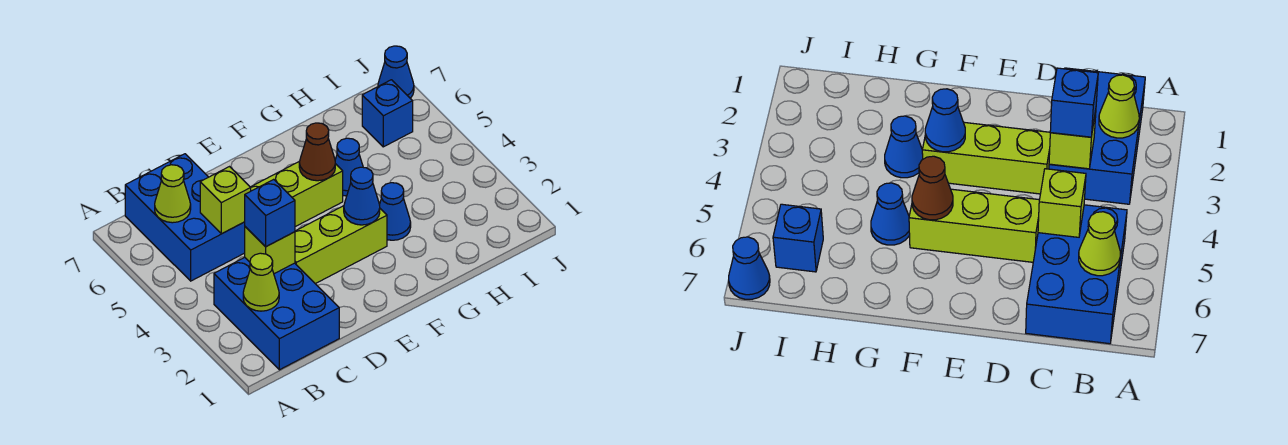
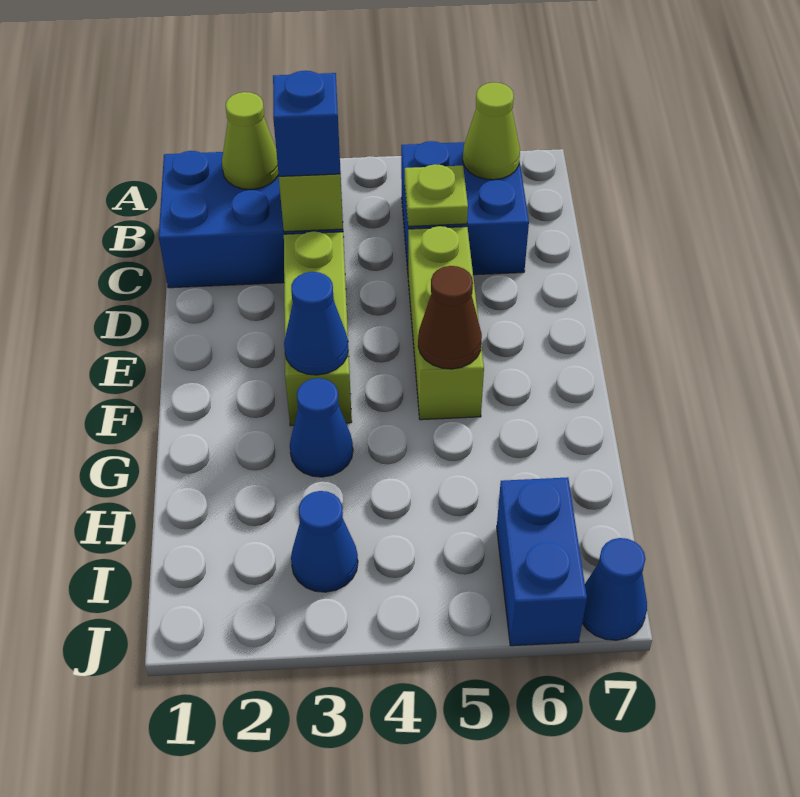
blue brick B5:C7 level 1 -> blue brick B5:C6 level 1
lime brick C5 level 2 -> lime plate C5 level 2
blue cone G5 level 1 -> blue cone I3 level 1
blue brick I6 level 1 -> blue brick I6:J6 level 1

